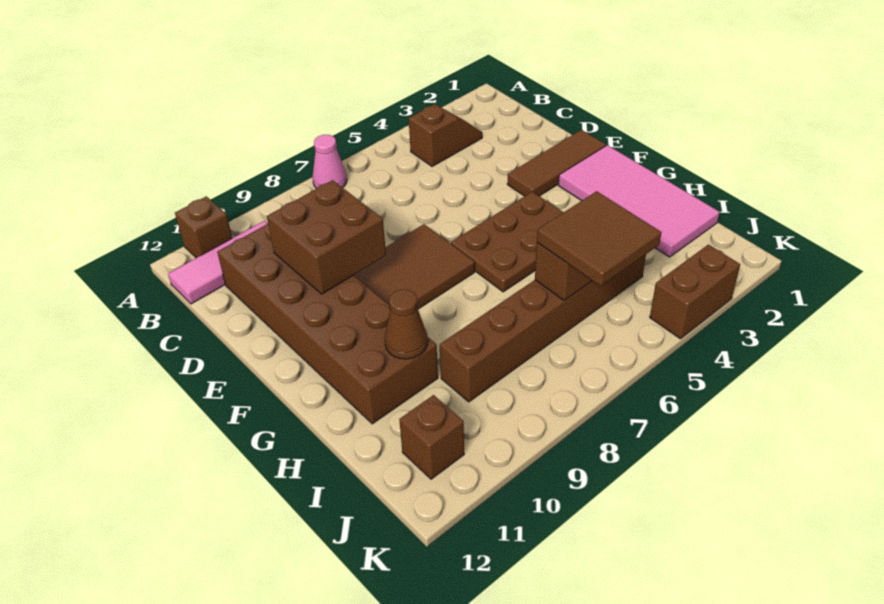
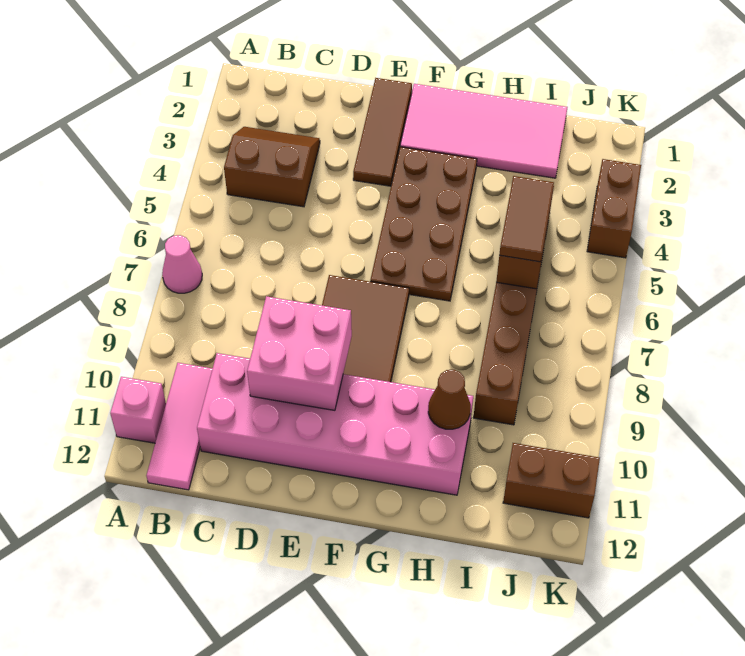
brown brick A11 level 1 -> pink brick A11 level 1
brown slope B3:B4 level 1 top 4 -> brown slope B3:C4 level 1 top 4
brown brick C10:H11 level 1 -> pink brick C10:H11 level 1
brown brick D9:E10 level 2 -> pink brick D9:E10 level 2
brown plate F4:G6 level 1 -> brown plate F3:G6 level 1
brown tile I5:J6 level 3 -> brown tile I5:I6 level 3
brown brick J11 level 1 -> brown brick J11:K11 level 1

